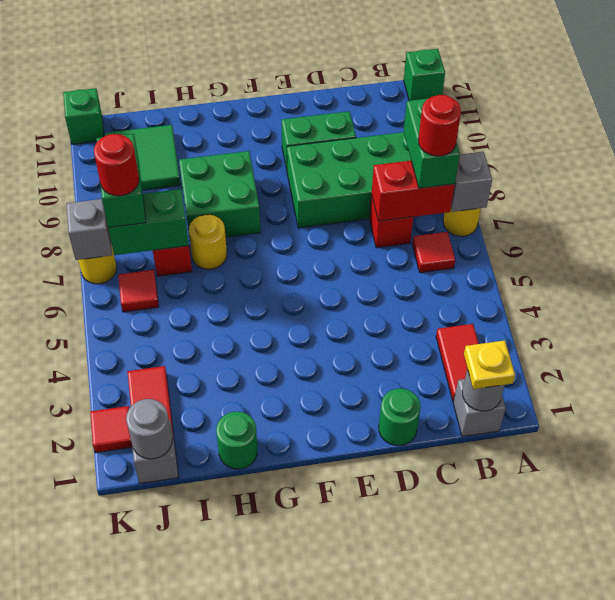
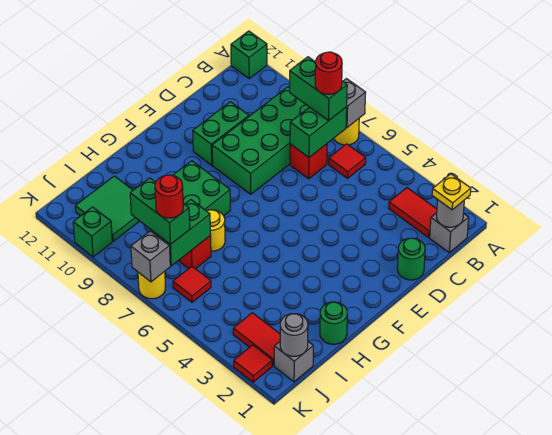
red brick B7:C7 level 2 -> green brick B7:C7 level 2
green brick K12 level 1 -> green brick K10 level 1

